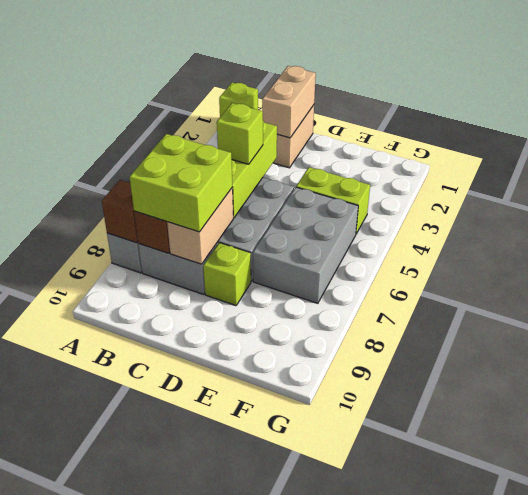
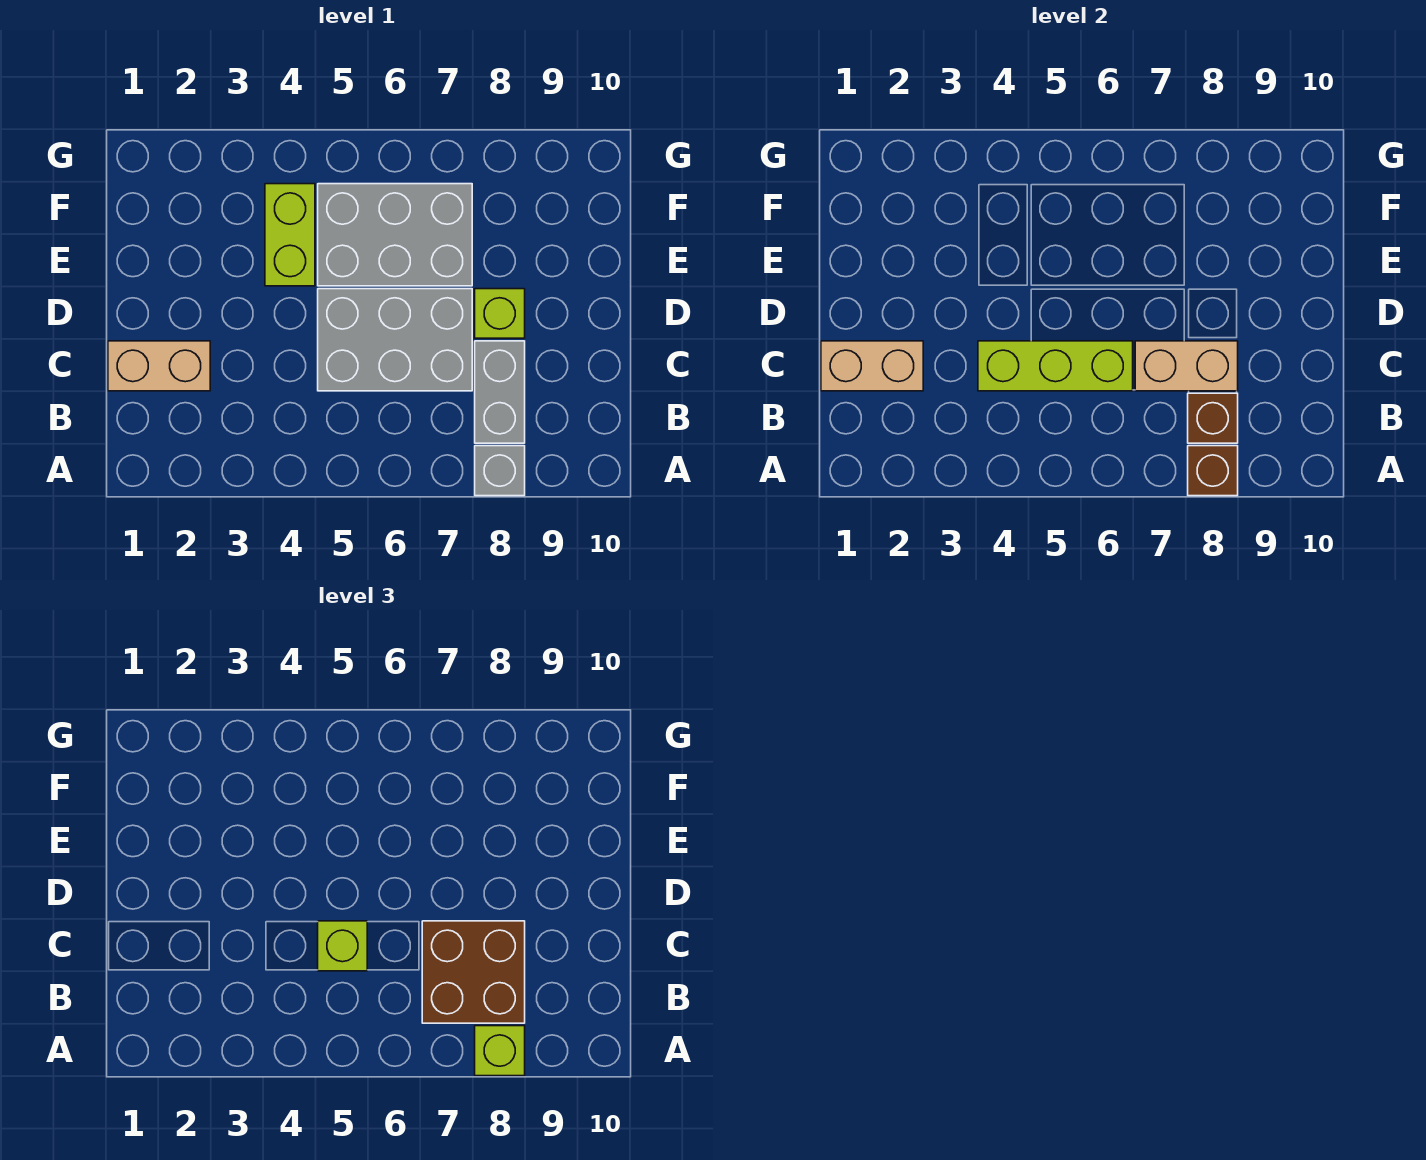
lime brick A1 level 1 -> lime brick A8 level 3
lime brick B7:C8 level 3 -> brown brick B7:C8 level 3

